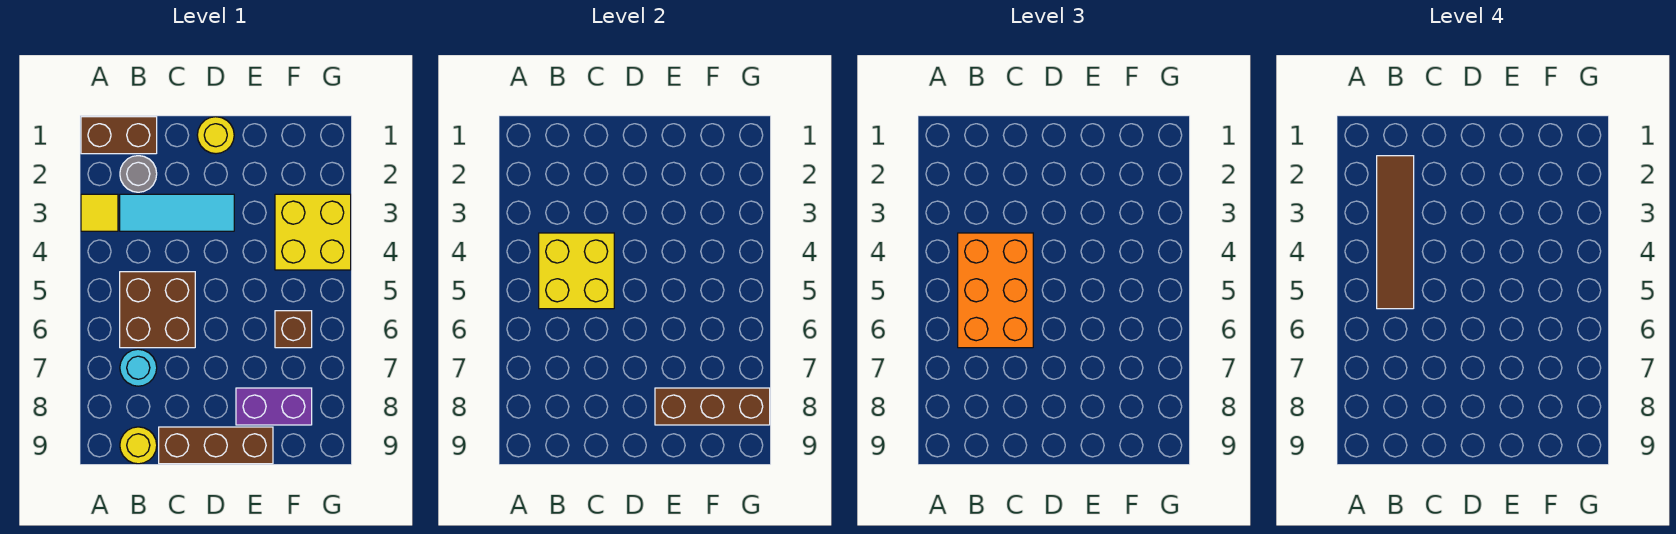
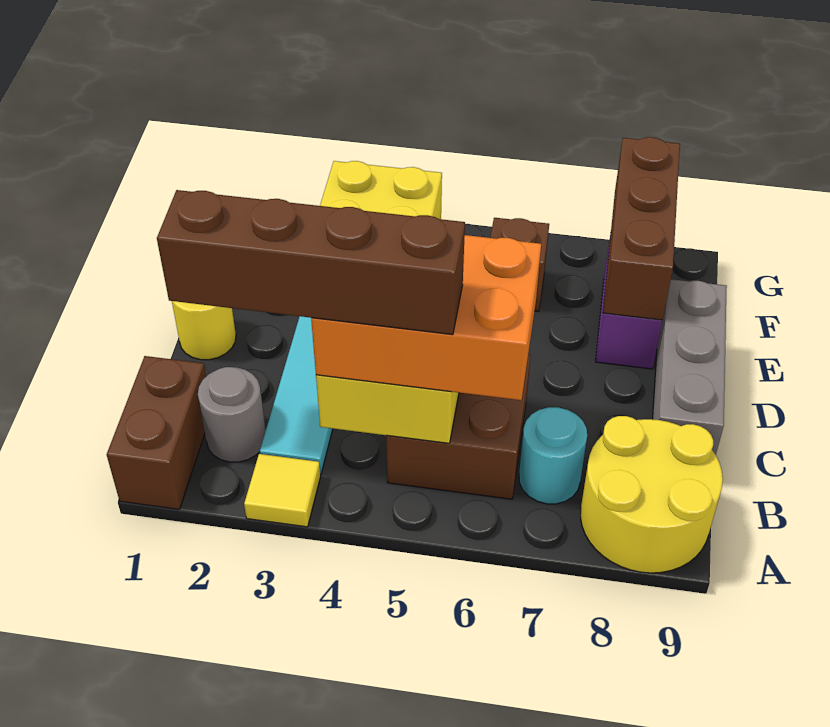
brown tile B2:B5 level 4 -> brown brick B2:B5 level 4
yellow round brick B9 level 1 -> yellow round brick A8:B9 level 1
brown brick C9:E9 level 1 -> grey brick C9:E9 level 1

